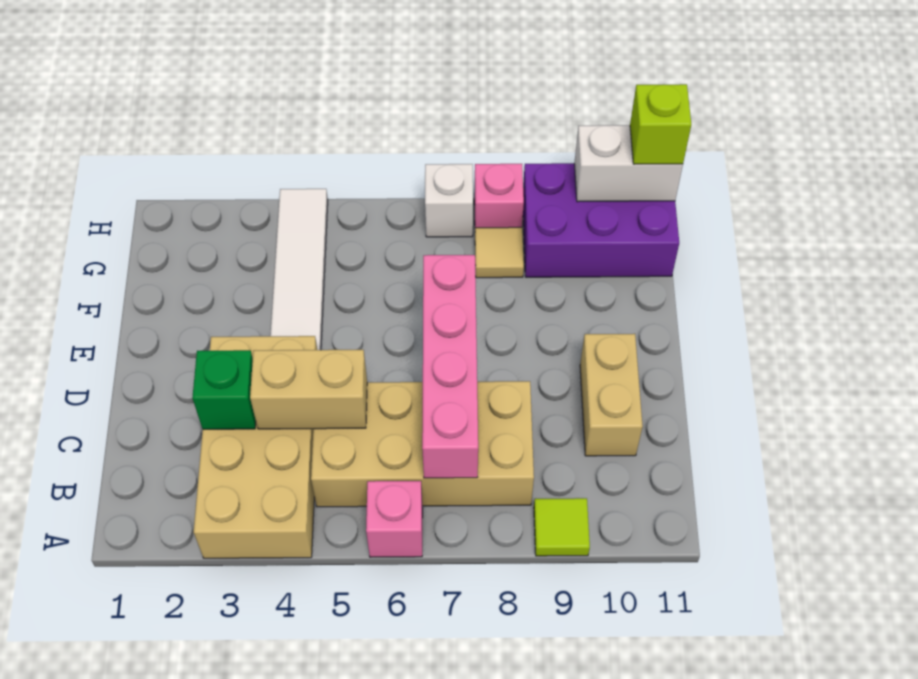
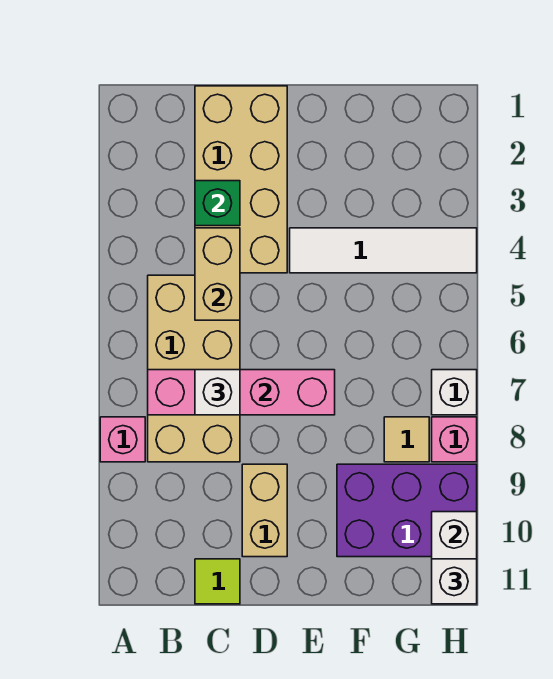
tan brick A3:D4 level 1 -> tan brick C1:D4 level 1
pink brick A6 level 1 -> pink brick A8 level 1
lime tile A9 level 1 -> lime tile C11 level 1
none -> white brick C7 level 3
tan brick C10:D10 level 1 -> tan brick D9:D10 level 1
purple brick G9:H11 level 1 -> purple brick F9:H10 level 1
lime brick H11 level 3 -> white brick H11 level 3

